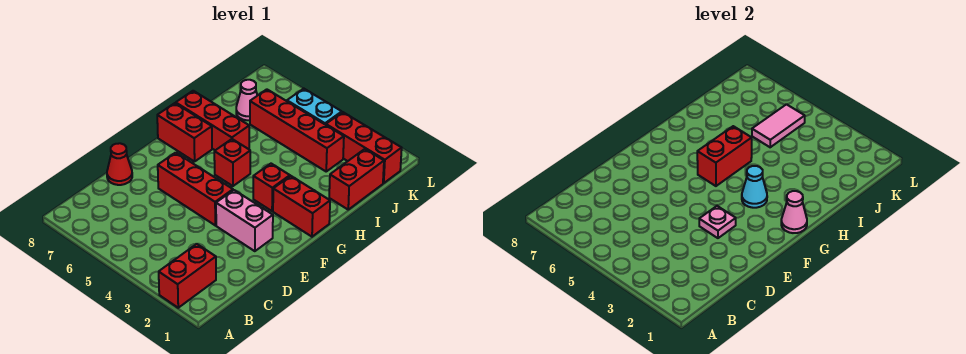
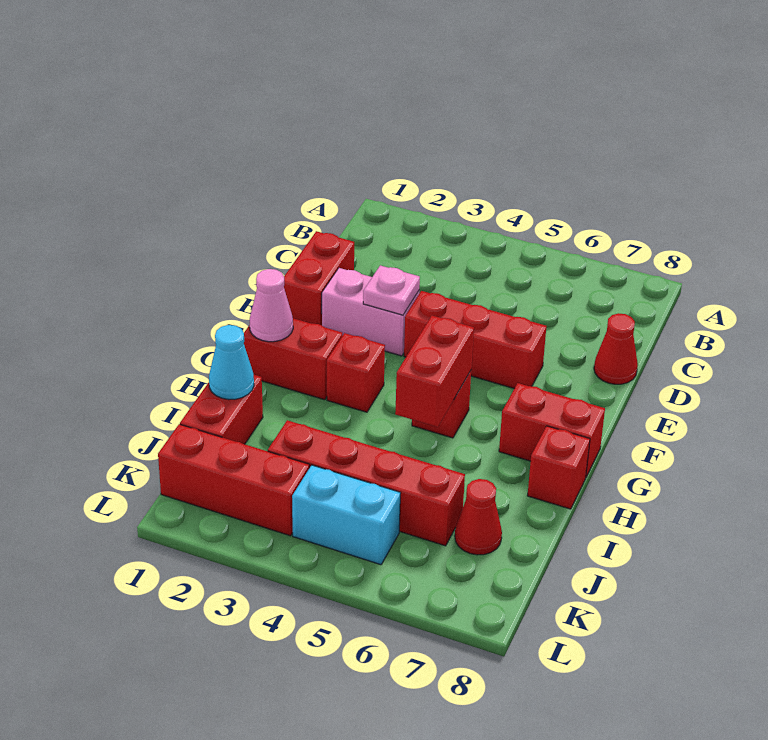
red brick A2:B2 level 1 -> red brick D1:E1 level 1
cyan cone G3 level 2 -> cyan cone I1 level 2
red brick H6:H8 level 1 -> red brick H8 level 1
pink tile J5:K5 level 2 -> none
pink cone J7 level 1 -> red cone J7 level 1

